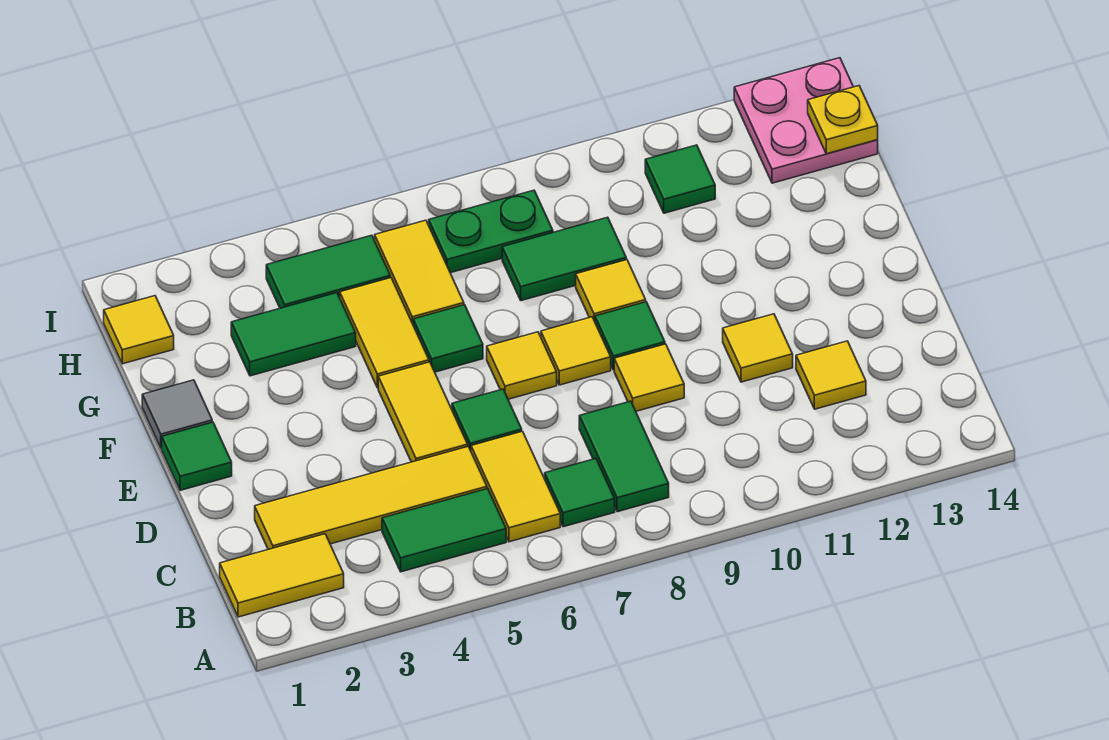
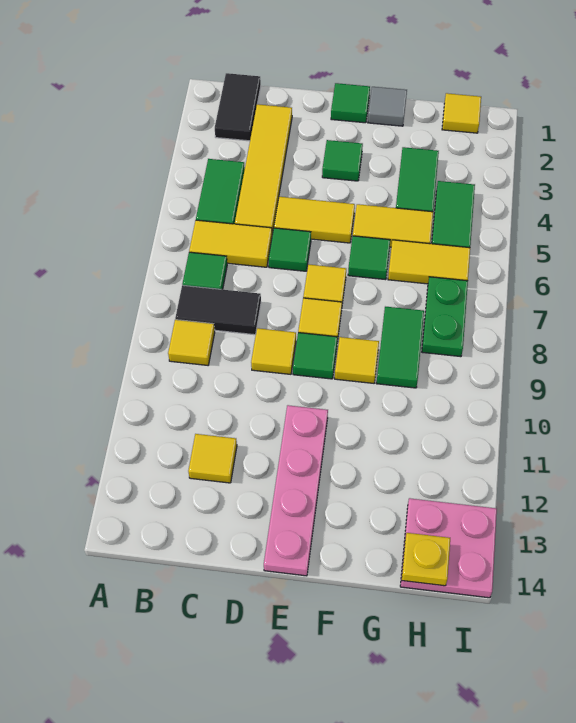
yellow tile B1:B2 level 1 -> black tile B1:B2 level 1
green tile B8:C8 level 1 -> black tile B8:C8 level 1
yellow tile D11 level 1 -> yellow tile B9 level 1
none -> pink plate E11:E14 level 1
green tile H11 level 1 -> green tile E3 level 1

